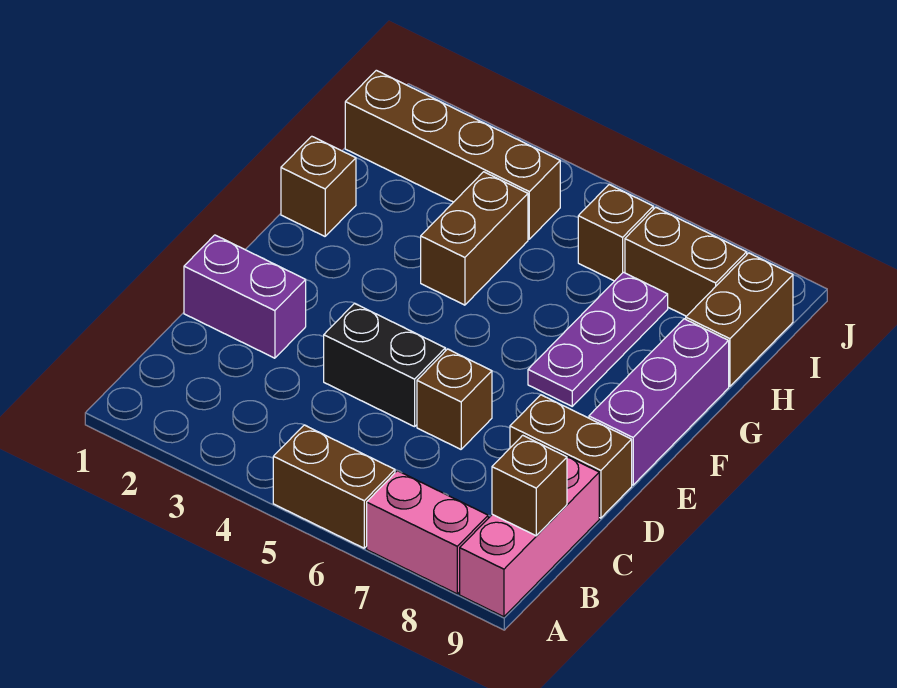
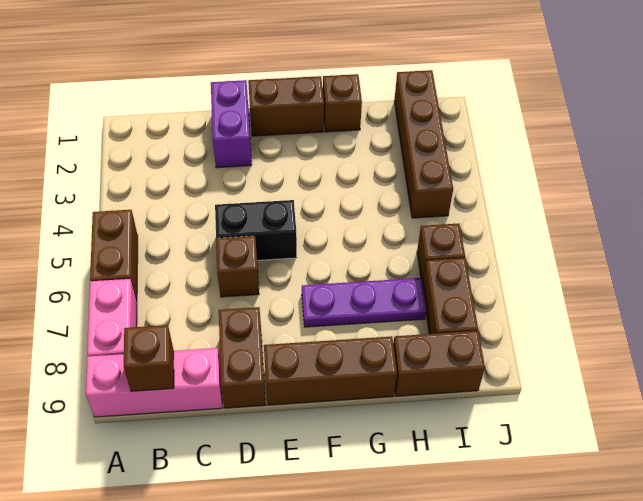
black brick D4:D5 level 1 -> black brick D5:E5 level 1
purple brick E9:G9 level 1 -> brown brick E9:G9 level 1
brown brick G4:H4 level 1 -> brown brick E1:F1 level 1

